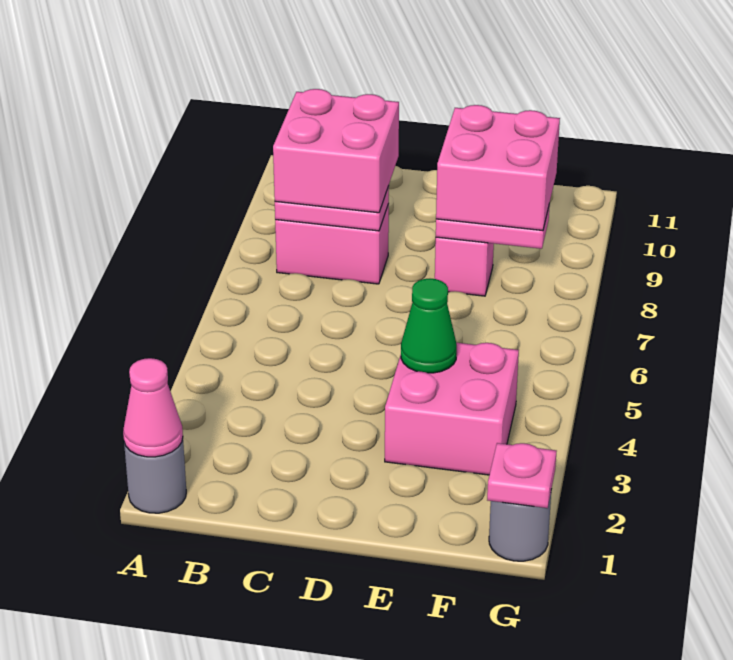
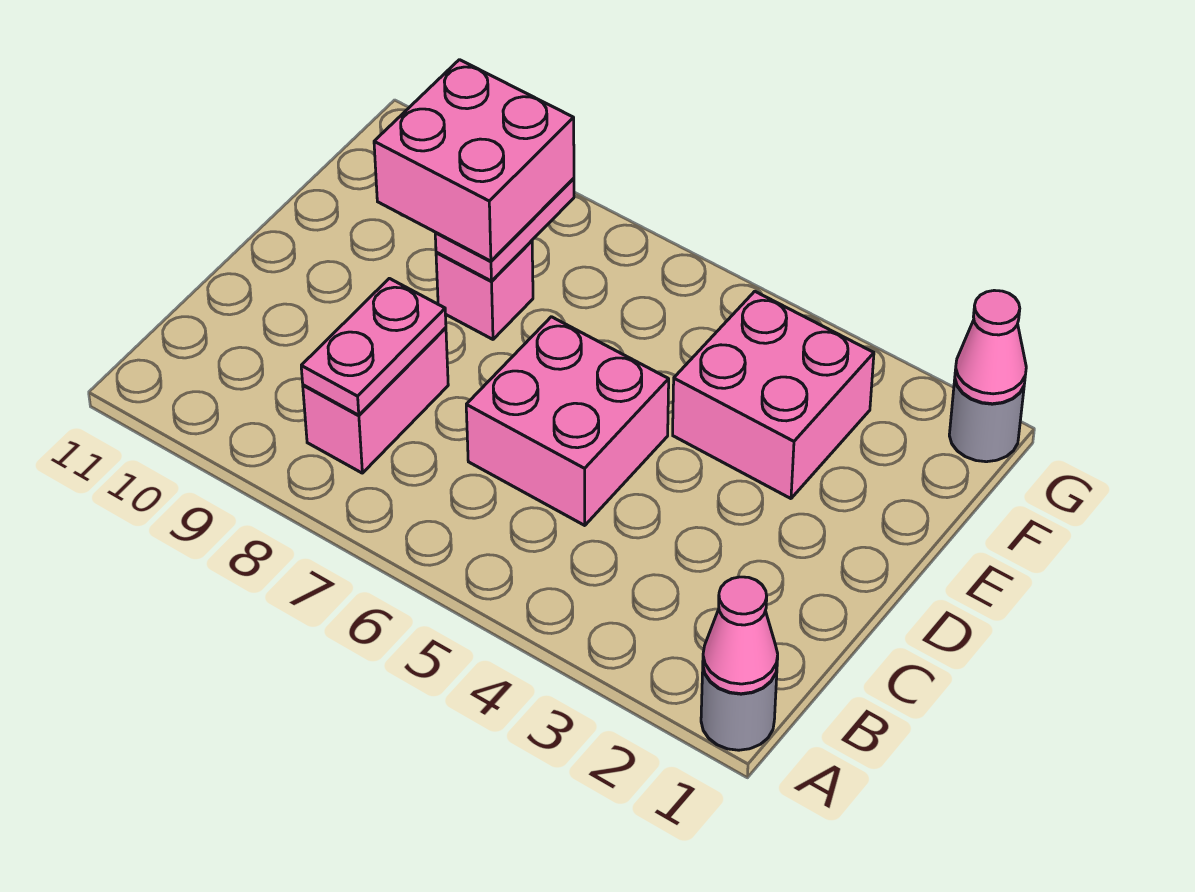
pink brick B8:C9 level 3 -> pink brick C5:D6 level 1
green cone E4 level 2 -> none
pink plate G1 level 2 -> pink cone G1 level 2

